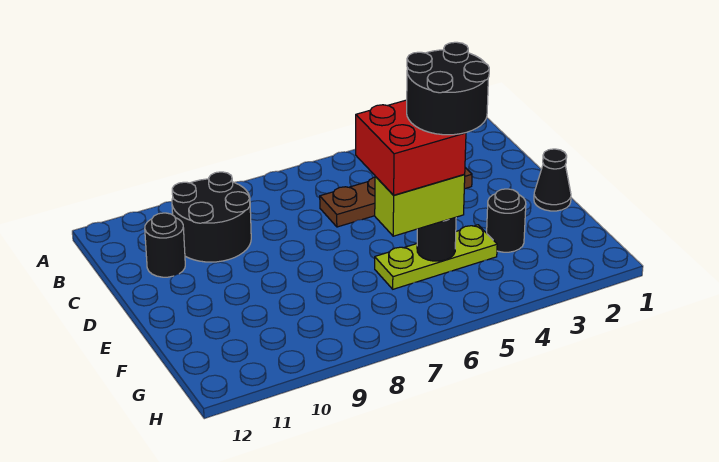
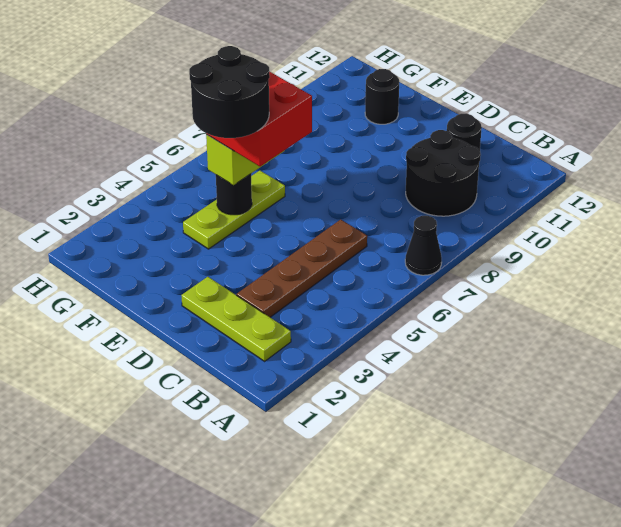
none -> lime plate B2:D2 level 1
black cone E1 level 1 -> black cone A7 level 1
black round brick F3 level 1 -> black round brick F11 level 1

